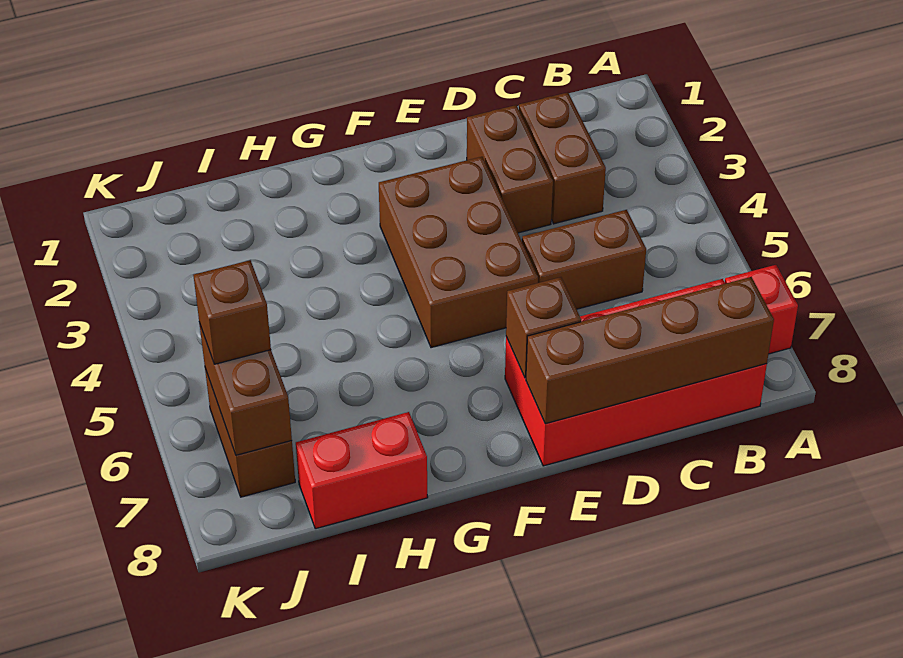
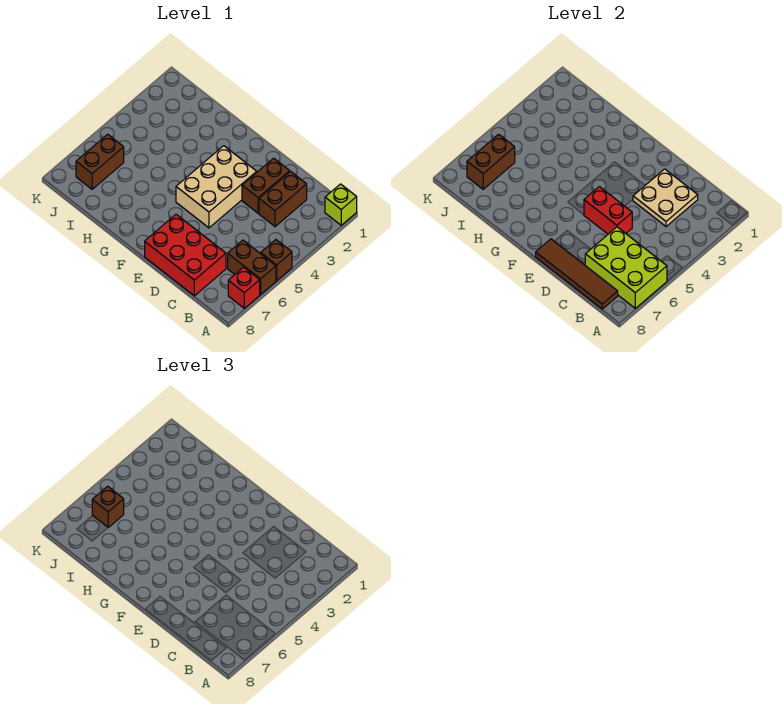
none -> lime brick A1 level 1
none -> lime brick A6:C7 level 2
red brick B7:E8 level 1 -> red brick C7:E8 level 1
brown brick B8:E8 level 2 -> brown tile B8:E8 level 2
none -> tan plate C2:D3 level 2
brown brick C5:D5 level 1 -> brown brick A6:B6 level 1
brown brick E3:F5 level 1 -> tan brick E3:F5 level 1
brown brick E7 level 2 -> brown brick A5 level 1
red brick H8:I8 level 1 -> red brick D5:E5 level 2

